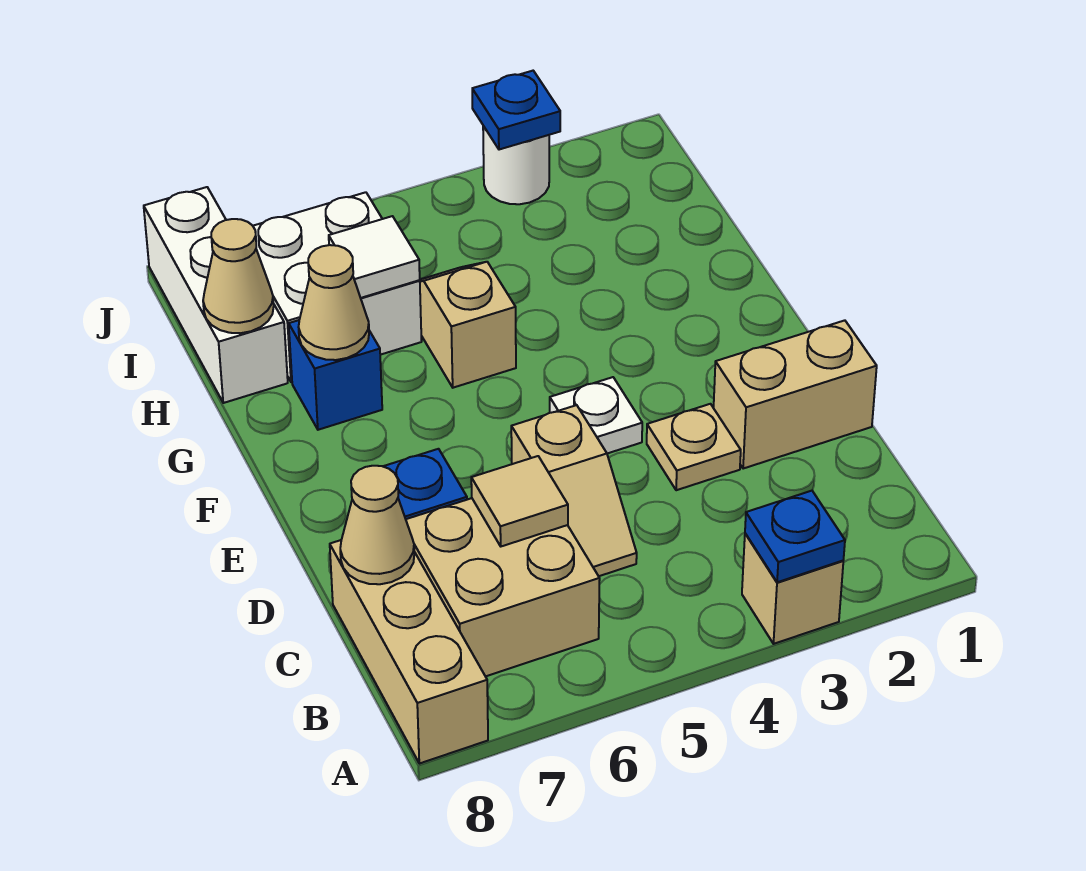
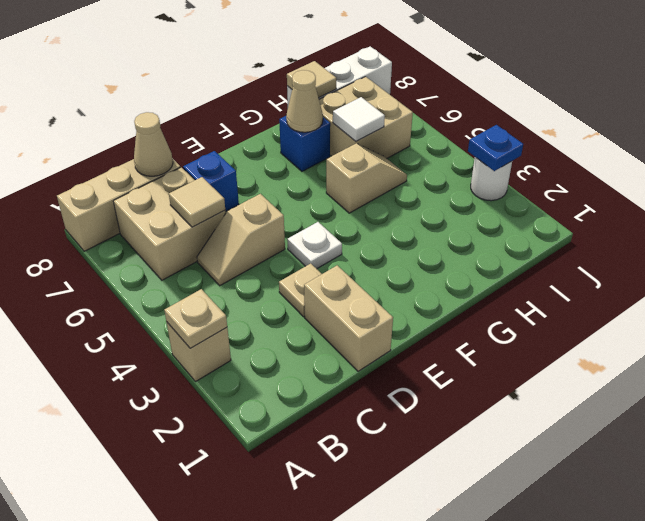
blue plate A3 level 2 -> tan plate A3 level 2
white brick H6:I7 level 1 -> tan brick H6:I7 level 1
tan cone H8 level 2 -> tan tile H8 level 2

